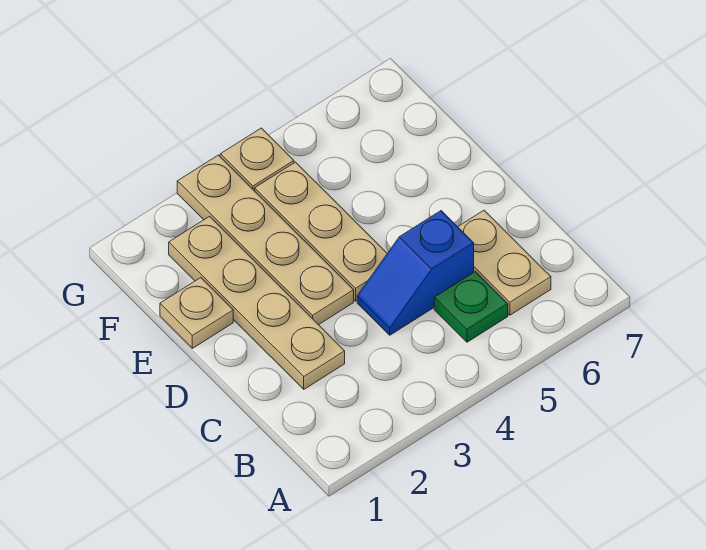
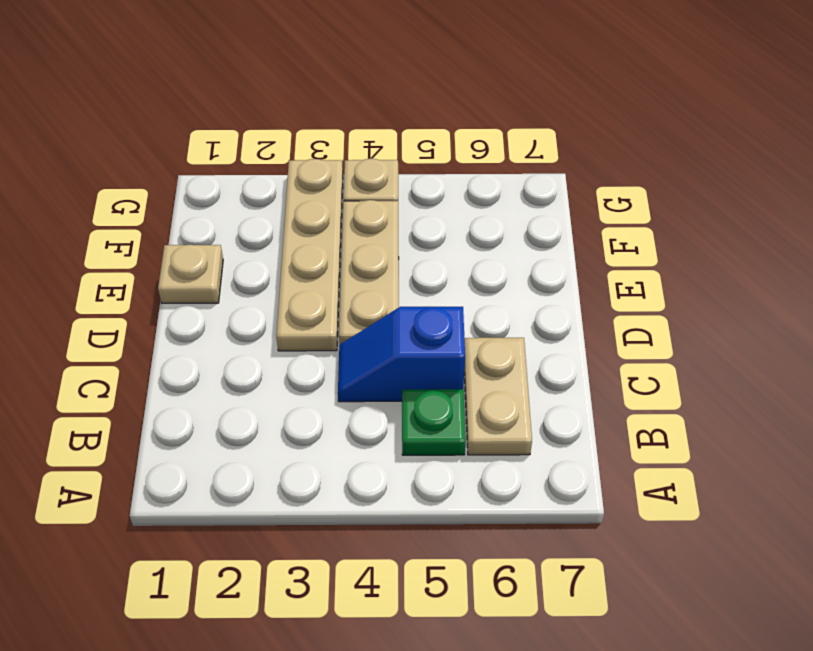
tan plate C2:F2 level 1 -> none

